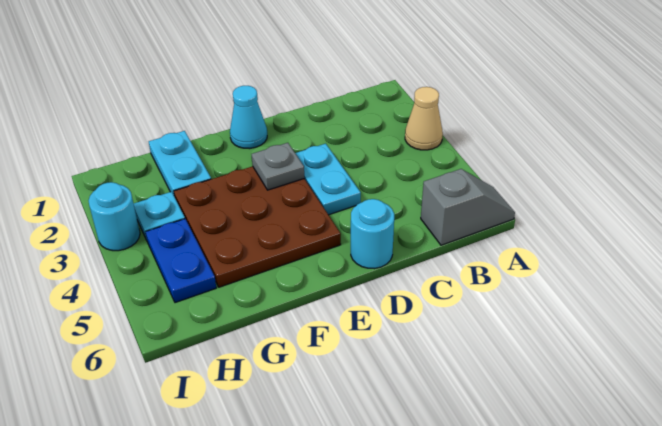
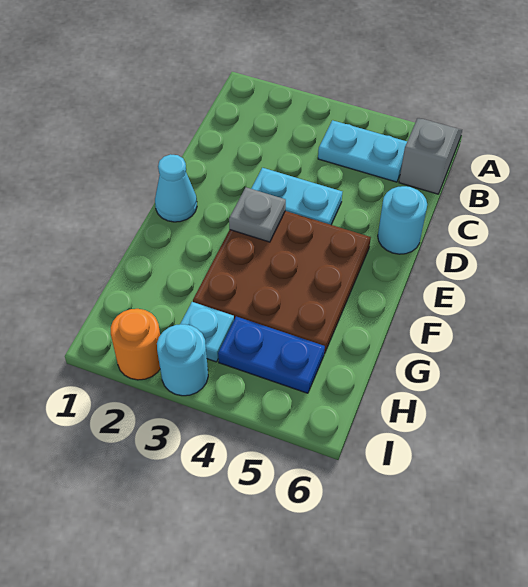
tan cone A3 level 1 -> none
cyan plate G1:G2 level 1 -> cyan plate B4:B5 level 1
none -> orange round brick I2 level 1

